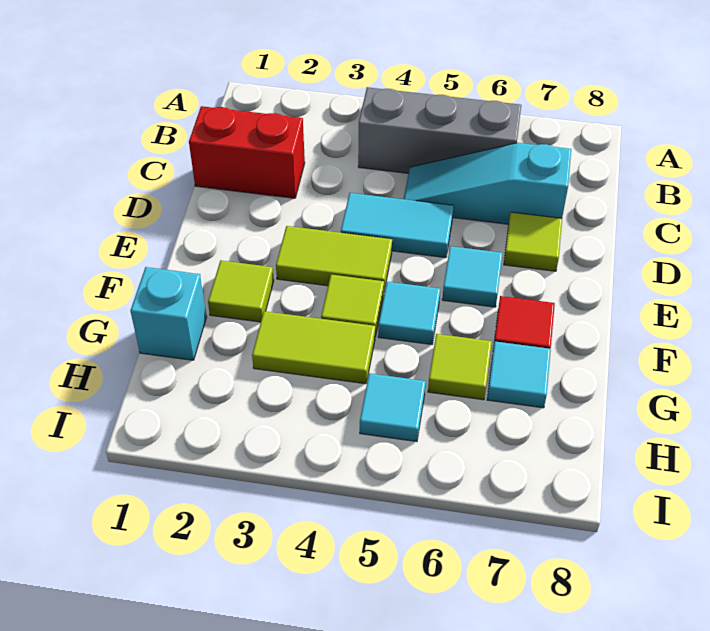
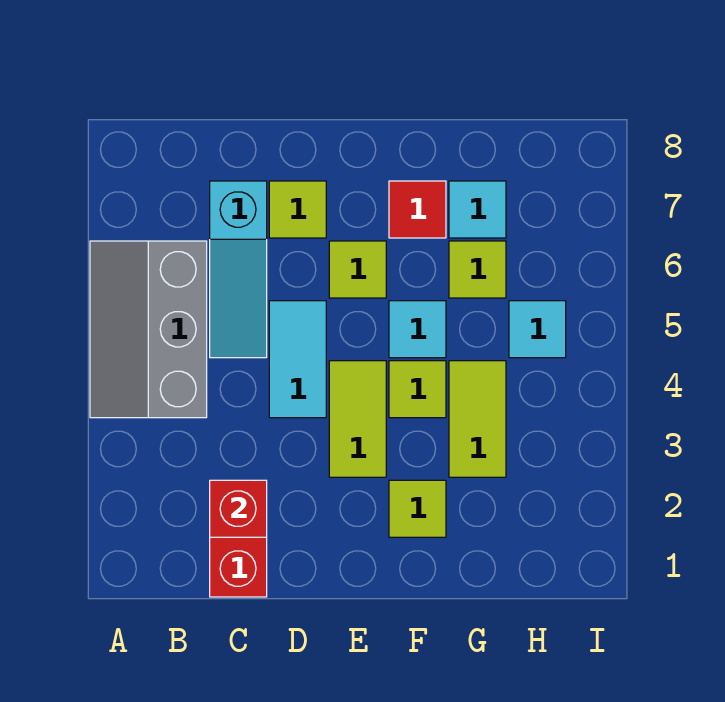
none -> red brick C2 level 2
cyan tile E6 level 1 -> lime tile E6 level 1
cyan brick G1 level 1 -> none

